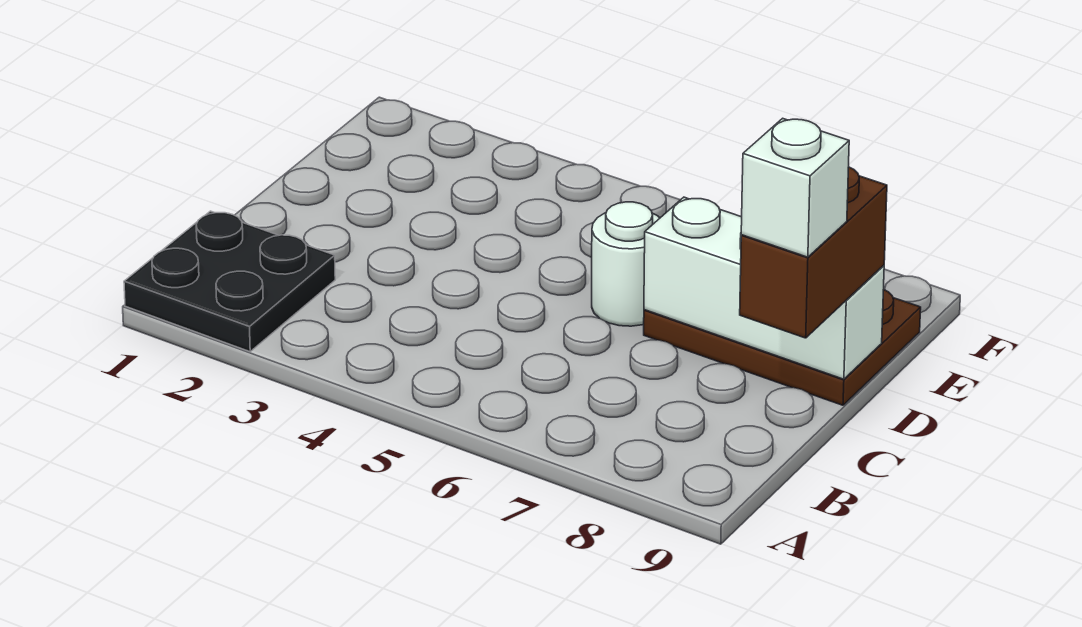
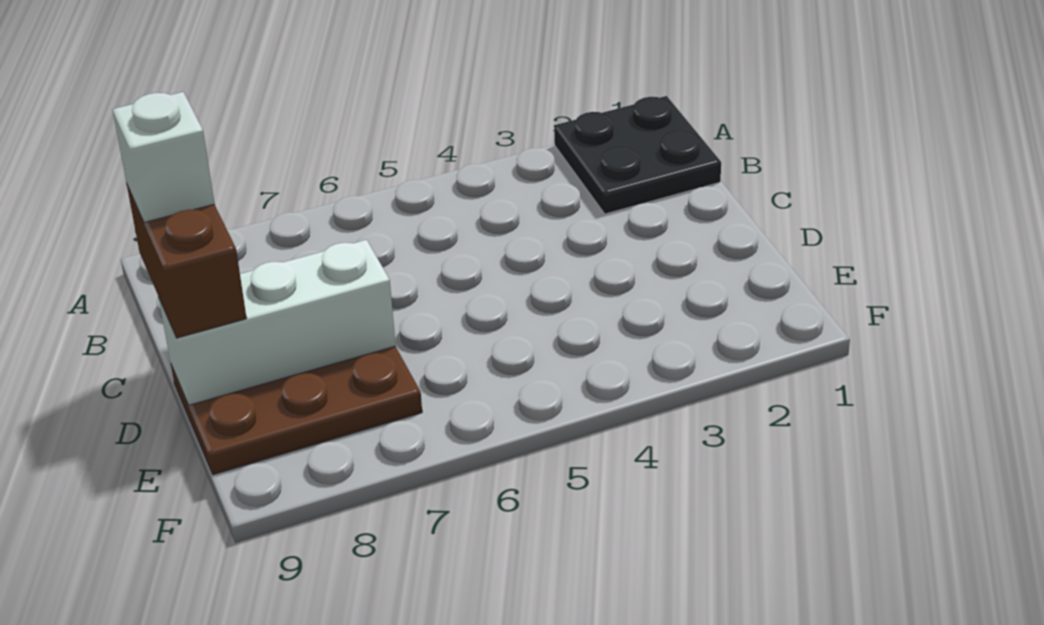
white round brick D6 level 1 -> none

